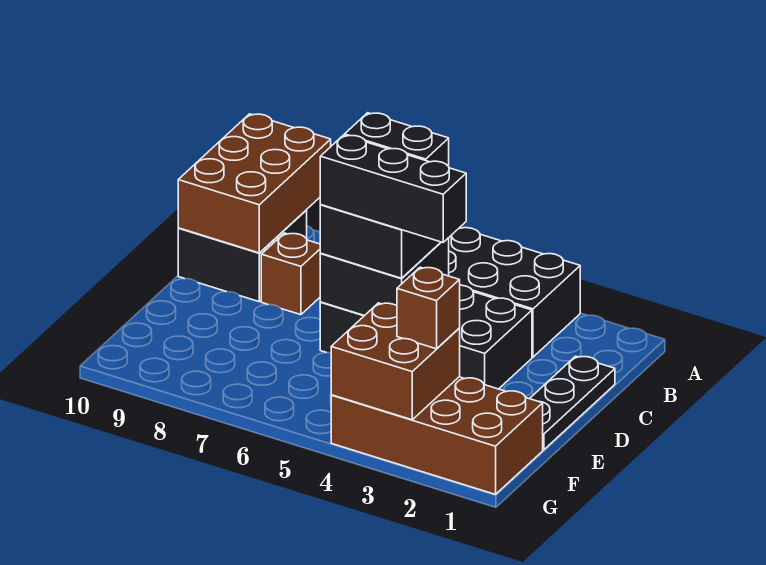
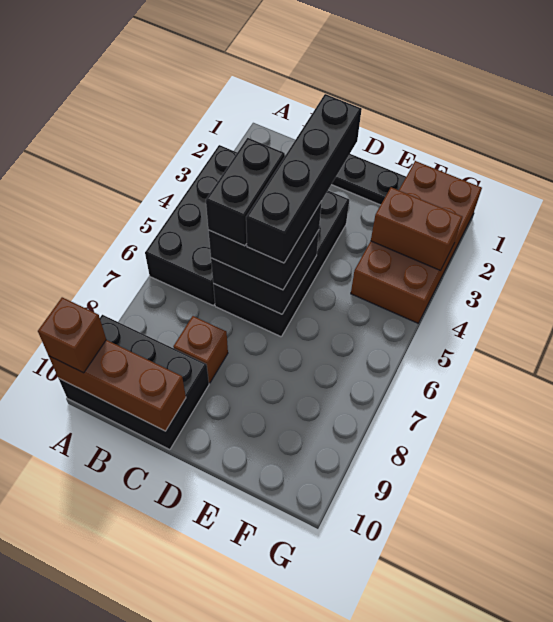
brown brick A9:C10 level 2 -> brown brick A10:C10 level 2
black brick B9:C10 level 1 -> black brick A9:C10 level 1
black brick D4:D6 level 4 -> black brick D3:D6 level 4
brown brick F3:G4 level 2 -> brown brick F3:G3 level 2
brown brick F3 level 3 -> brown brick A10 level 3

